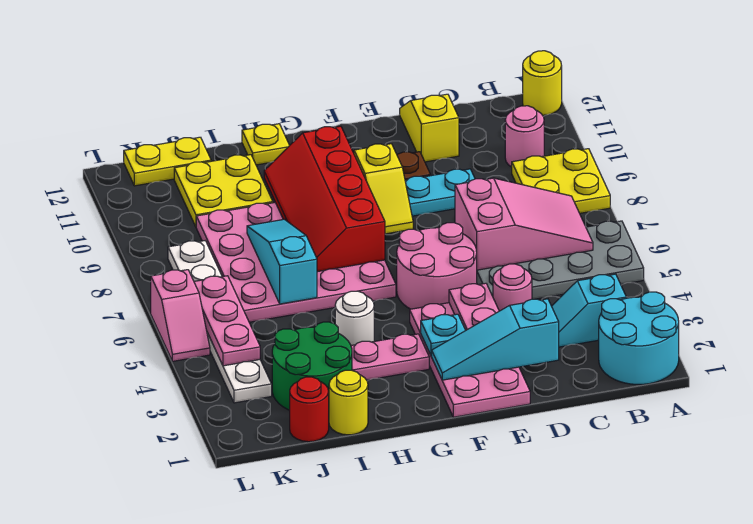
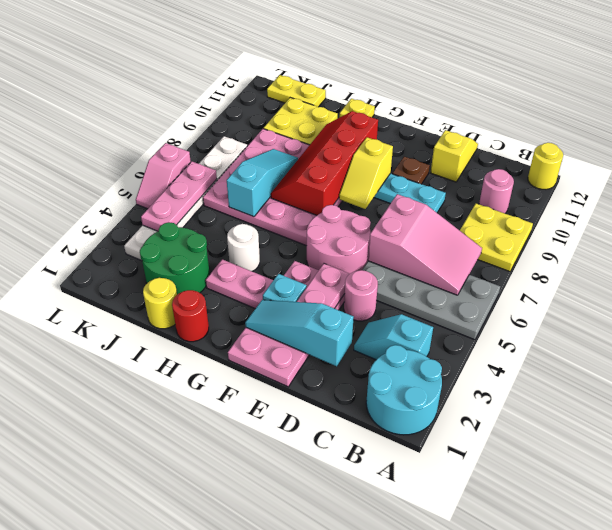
red round brick J1 level 1 -> red round brick H1 level 1

